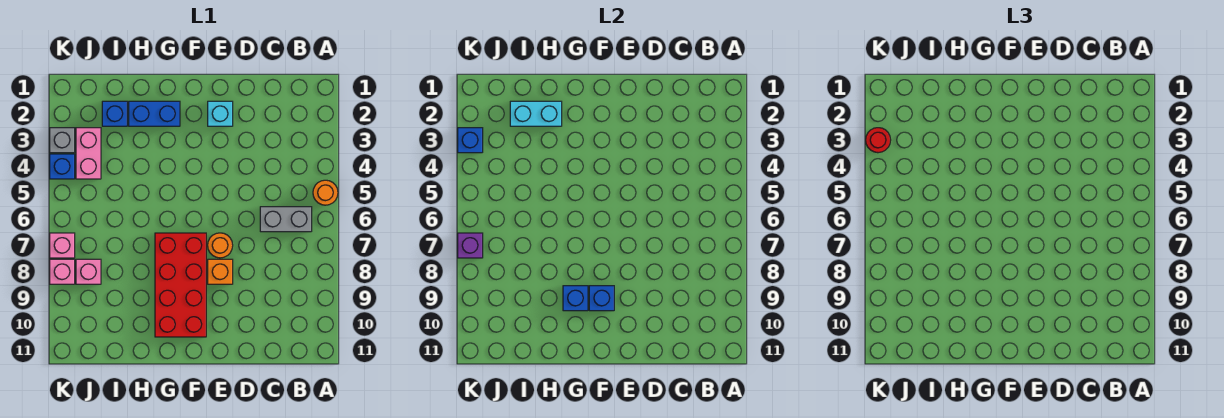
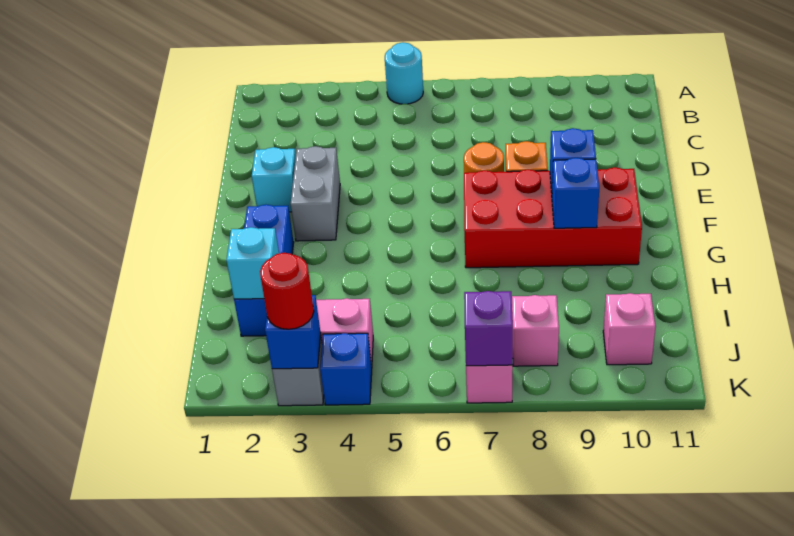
orange round brick A5 level 1 -> cyan round brick A5 level 1
grey brick B6:C6 level 1 -> grey brick E3:F3 level 1
cyan brick H2:I2 level 2 -> cyan brick I2 level 2
pink brick K8 level 1 -> pink brick J10 level 1

